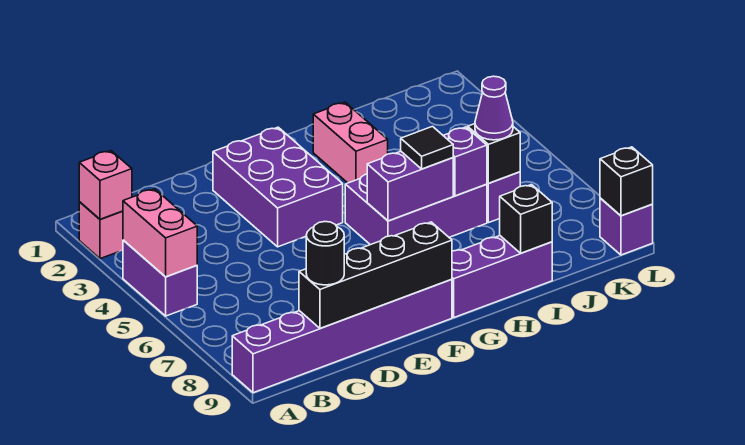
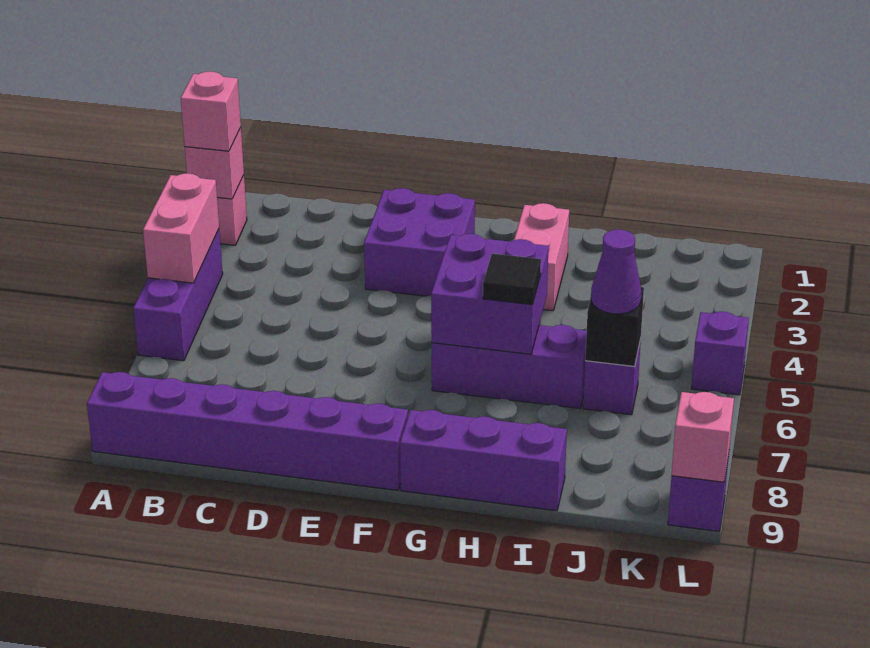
none -> pink brick A2 level 3
purple brick A4:A5 level 1 -> purple brick A4:A6 level 1
black brick C9:F9 level 2 -> none
black round brick C9 level 3 -> none
purple brick E2:F4 level 1 -> purple brick E2:F3 level 1
purple brick G5:I6 level 1 -> purple brick G6:I6 level 1
purple brick G6:H6 level 2 -> purple brick G5:H6 level 2
purple brick I6 level 2 -> purple brick L5 level 1
black brick I9 level 2 -> none
black brick L9 level 2 -> pink brick L9 level 2

